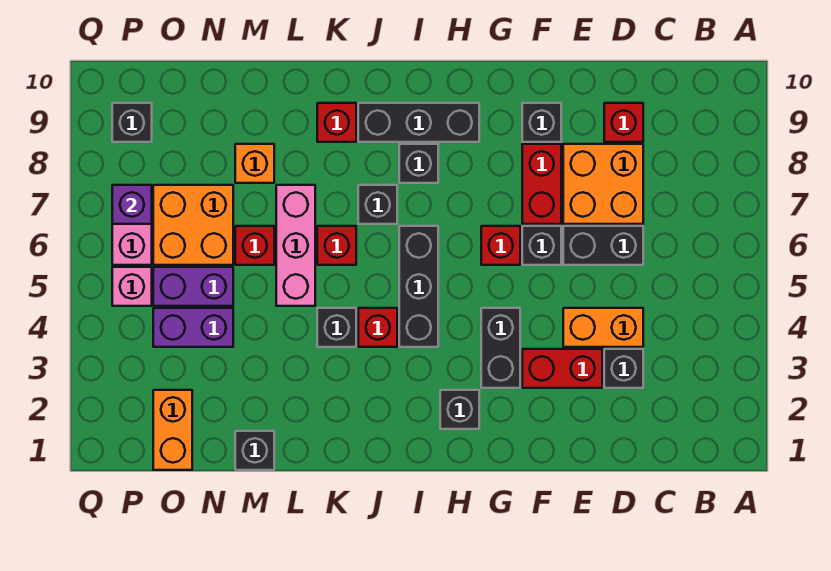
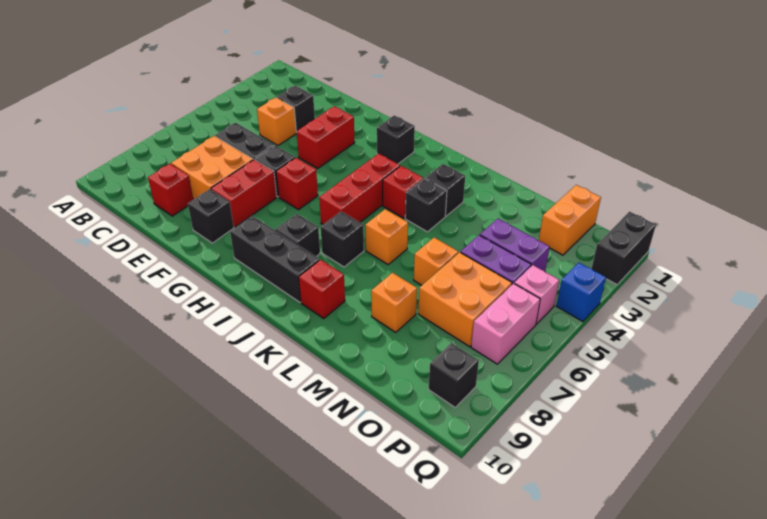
orange brick D4:E4 level 1 -> orange brick D4 level 1
red brick E3:F3 level 1 -> red brick F3:F4 level 1
black brick G3:G4 level 1 -> black brick Q1:Q2 level 1
black brick I4:I6 level 1 -> red brick I4:I6 level 1
red brick K6 level 1 -> orange brick K6 level 1
pink brick L5:L7 level 1 -> none
black brick M1 level 1 -> black brick K3 level 1
red brick M6 level 1 -> orange brick M6 level 1
purple brick P7 level 2 -> none
none -> blue brick Q4 level 1

